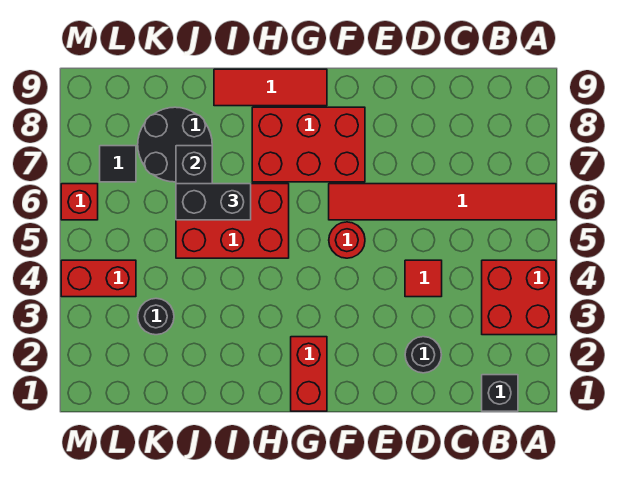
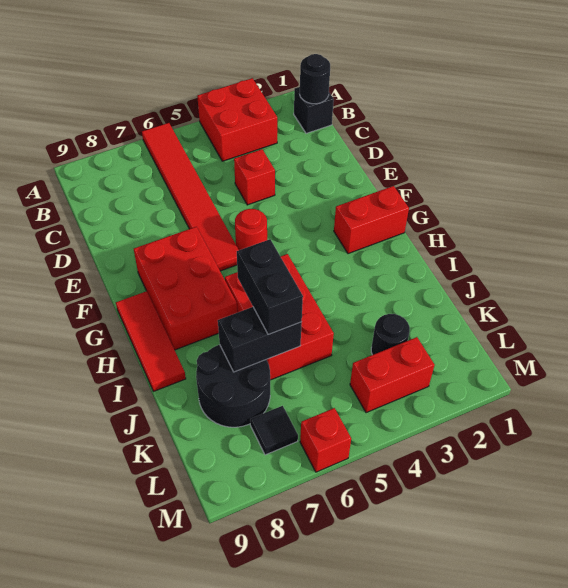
black round brick D2 level 1 -> black round brick B1 level 2
red tile D4 level 1 -> red brick D4 level 1
red brick L4:M4 level 1 -> red brick L3:L4 level 1

